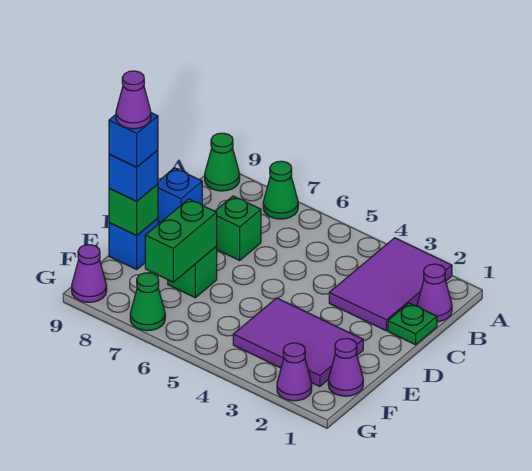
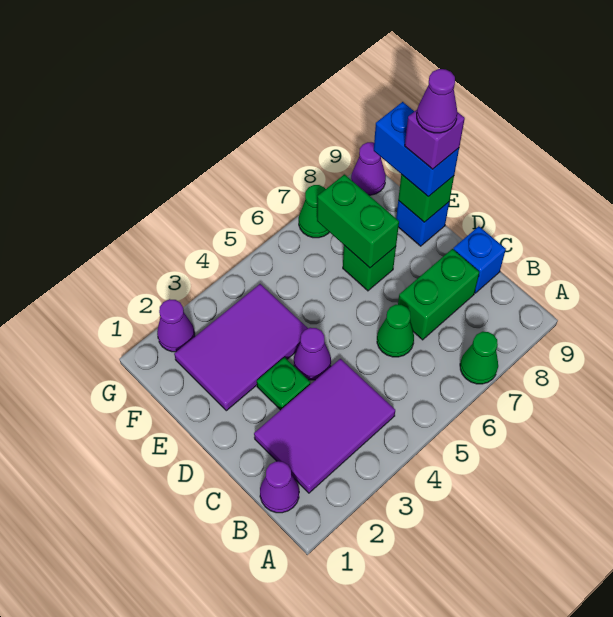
purple tile A2:C3 level 1 -> purple tile B2:C4 level 1
green cone A9 level 1 -> green cone C6 level 1
green plate C1 level 1 -> green plate D3 level 1
green brick C7 level 1 -> green brick C7:C8 level 1
blue brick E9 level 3 -> blue brick E9:F9 level 3
blue brick E9 level 4 -> purple brick E9 level 4
purple cone F1 level 1 -> purple cone D4 level 1

